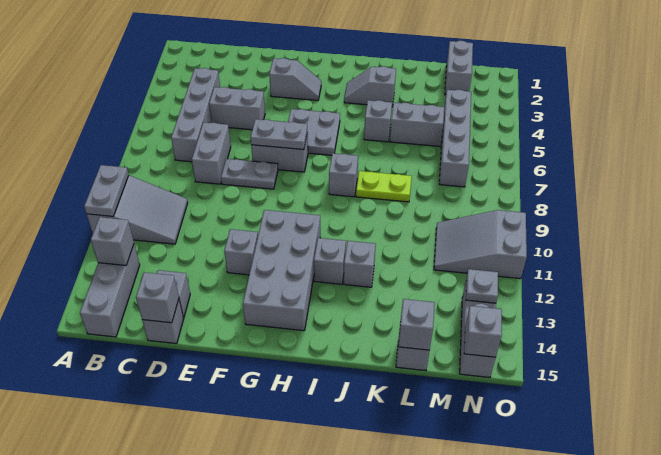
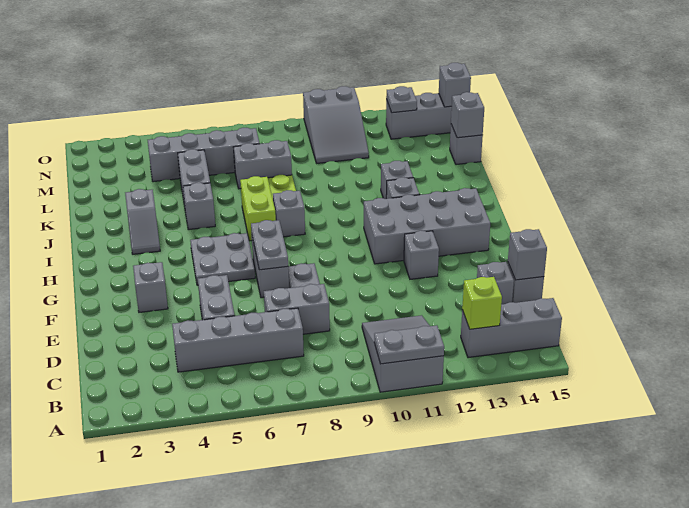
grey brick B13 level 2 -> lime brick B13 level 2
none -> lime brick I7:J7 level 1
grey brick M1:M2 level 1 -> grey brick L7:L8 level 1

